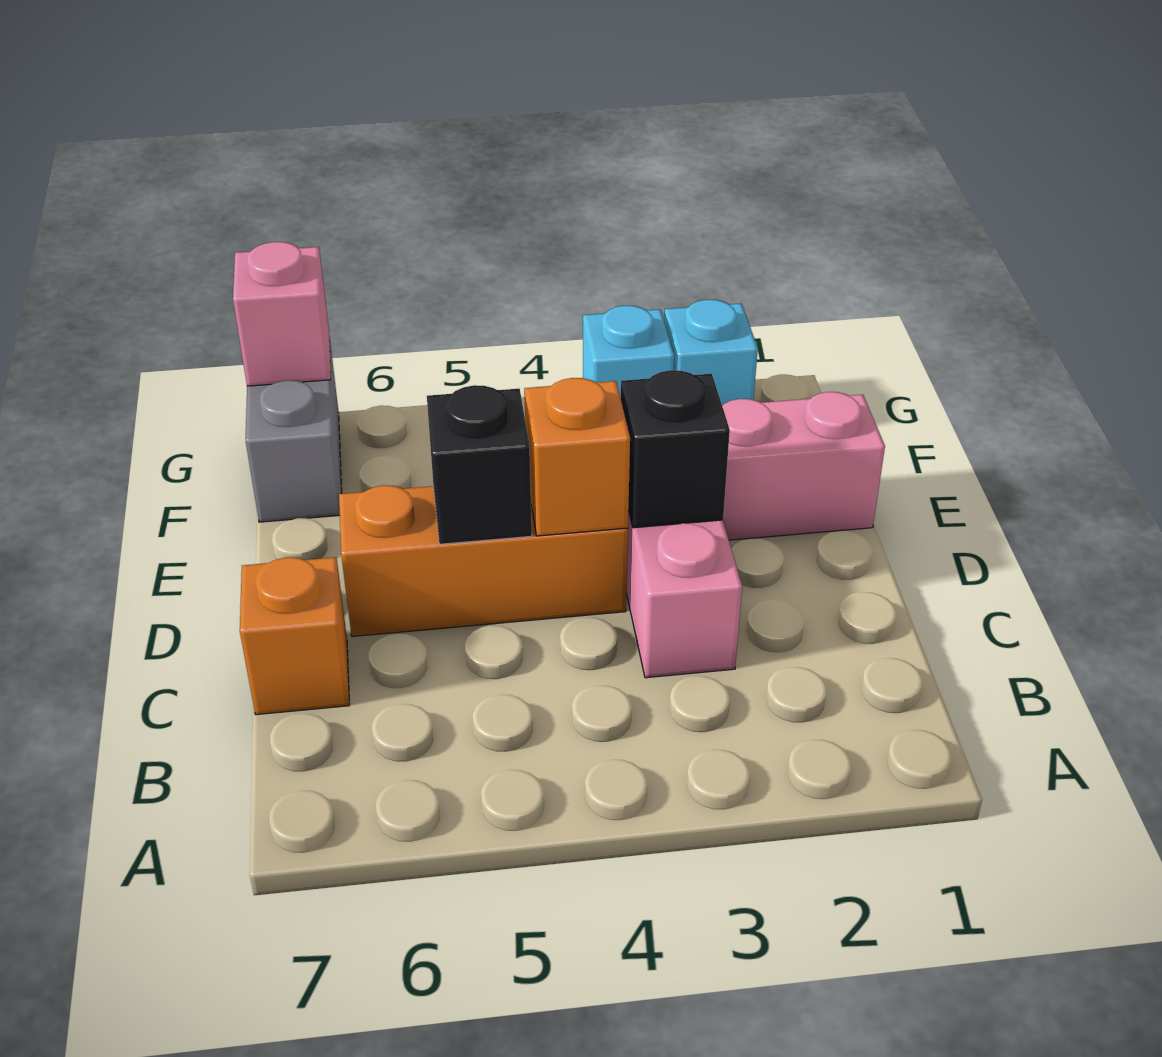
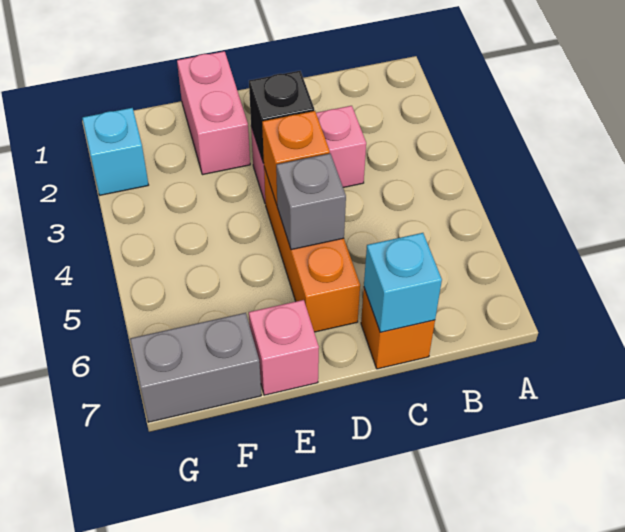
black brick D5 level 2 -> grey brick D5 level 2
cyan brick G3 level 1 -> cyan brick C7 level 2
pink brick G7 level 2 -> pink brick E7 level 1

